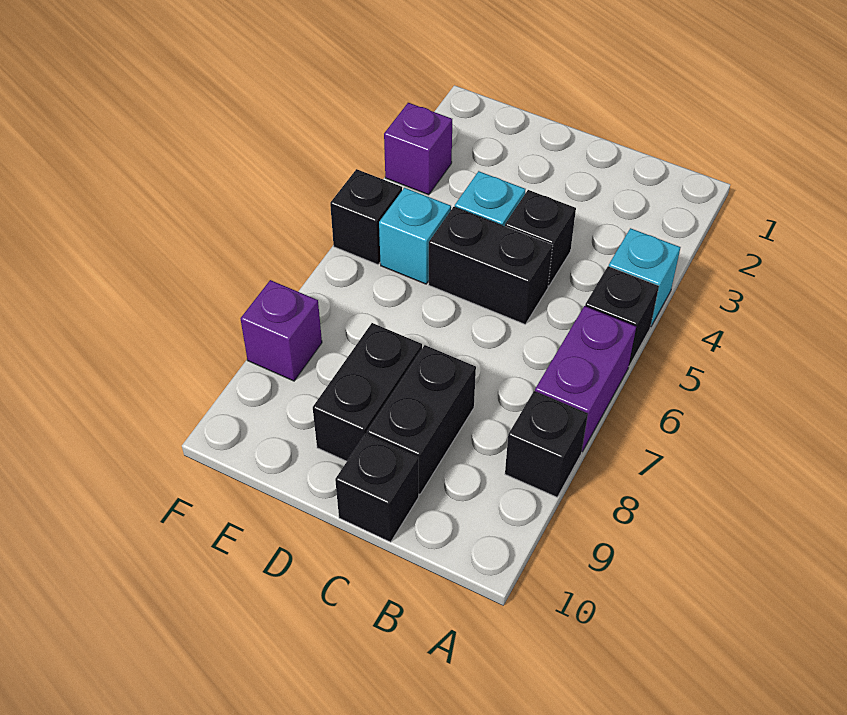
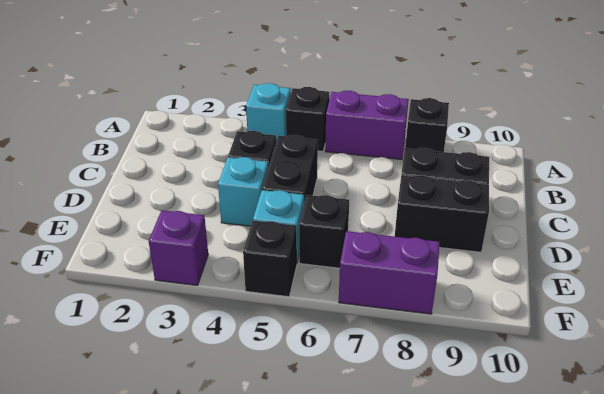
black brick C10 level 1 -> black brick E6 level 1
purple brick F8 level 1 -> purple brick F7:F8 level 1

